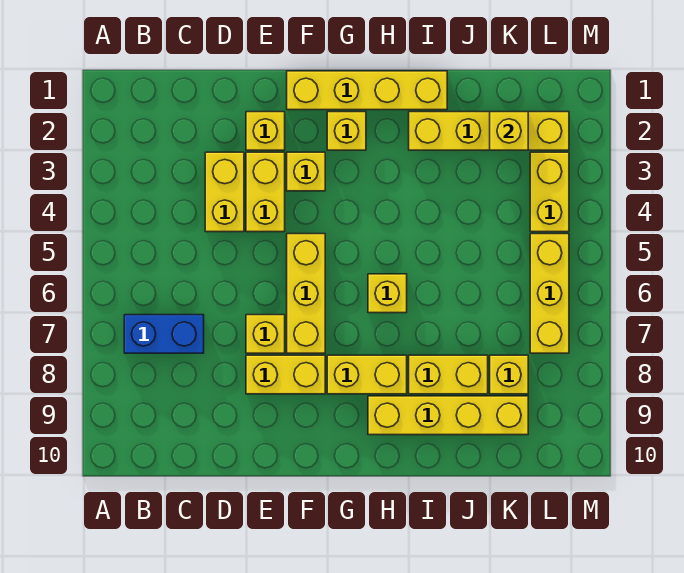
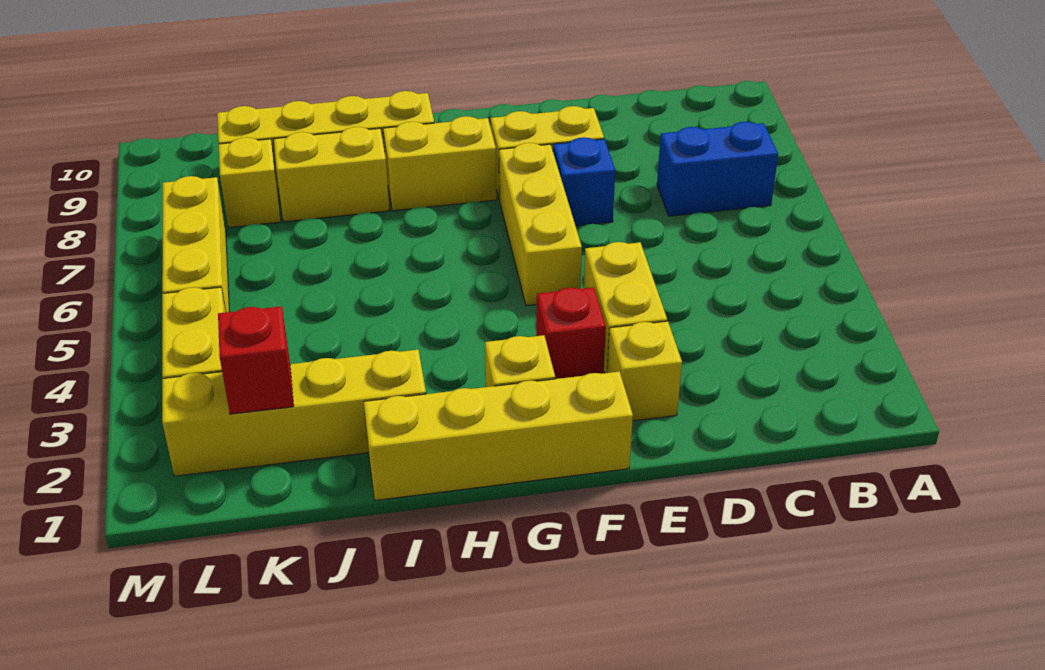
yellow brick D3:D4 level 1 -> none
yellow brick E7 level 1 -> blue brick E7 level 1
yellow brick F3 level 1 -> red brick F3 level 1
yellow brick H6 level 1 -> none
yellow brick K2 level 2 -> red brick K2 level 2

